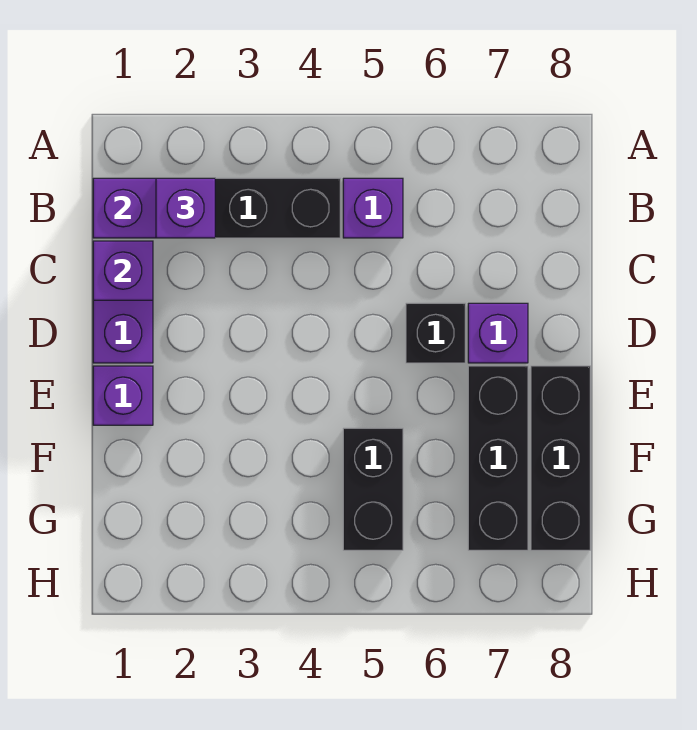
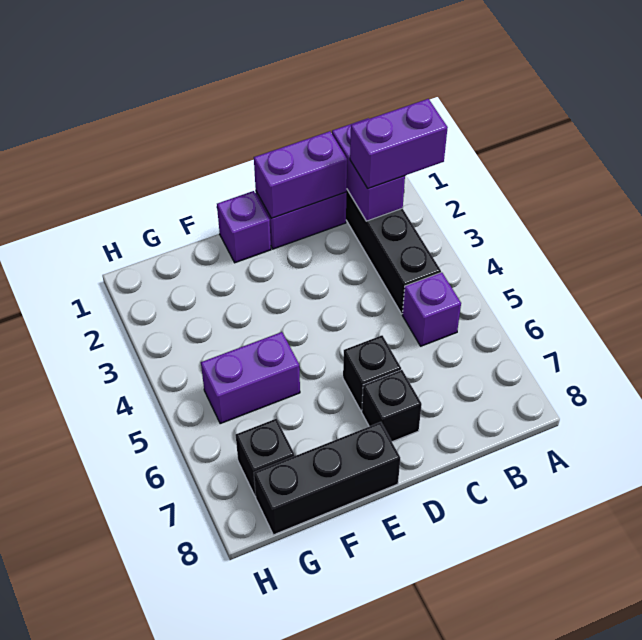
purple brick B2 level 3 -> purple brick A2:B2 level 3
purple brick C1 level 2 -> purple brick C1:D1 level 2
purple brick D7 level 1 -> black brick D7 level 1
black brick E7:G7 level 1 -> black brick G7 level 1
black brick F5:G5 level 1 -> purple brick F5:G5 level 1

